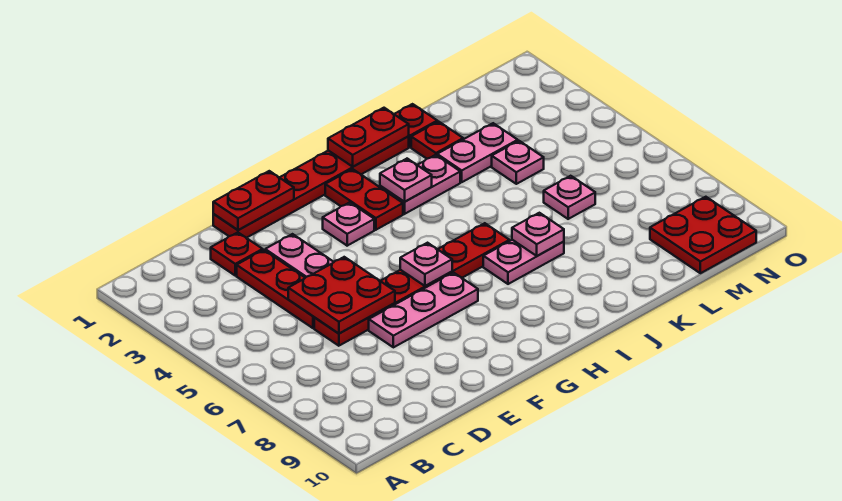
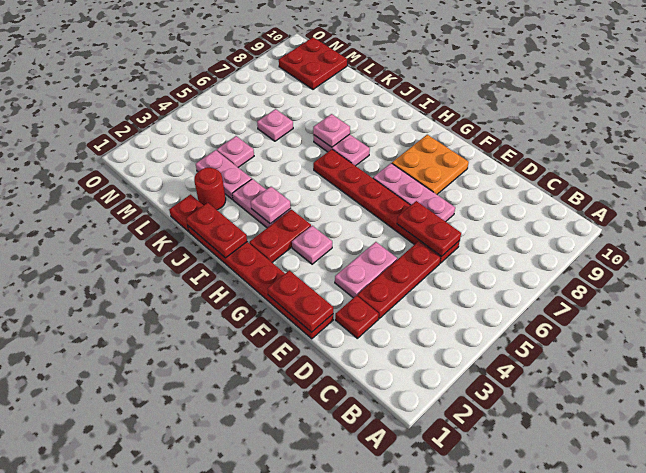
red plate D5:E6 level 2 -> red plate D6:E6 level 2
none -> orange plate F8:G9 level 1
pink plate G6 level 2 -> none
red plate K2 level 1 -> red round brick K2 level 1

